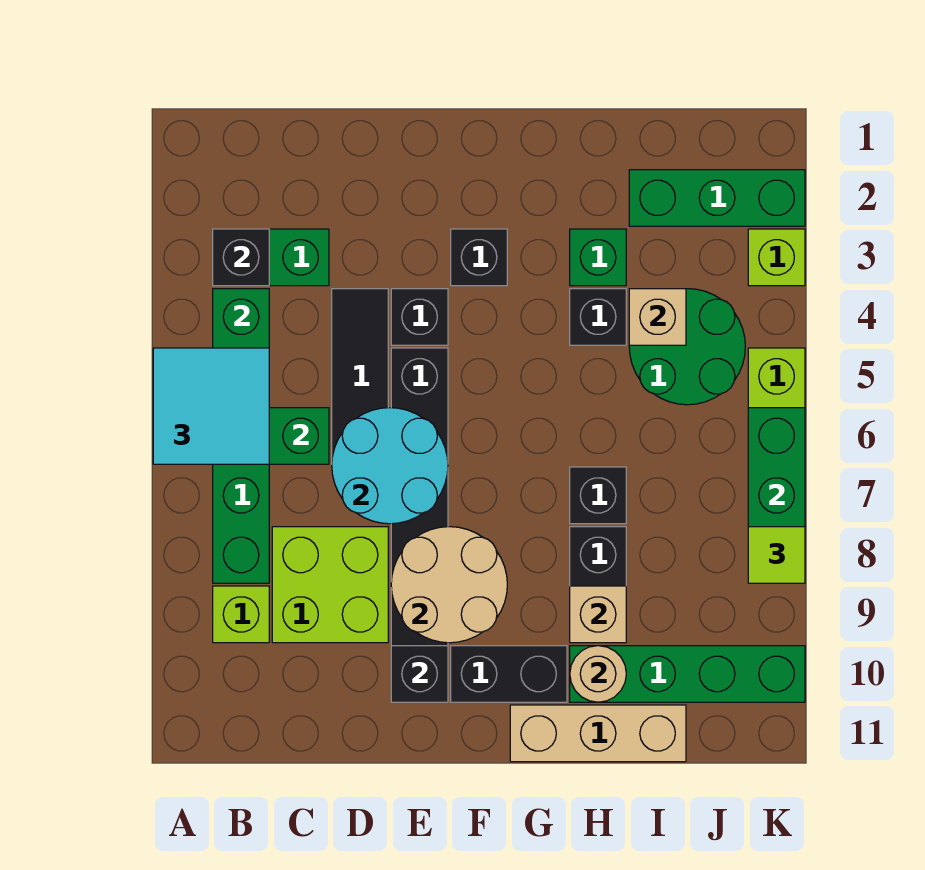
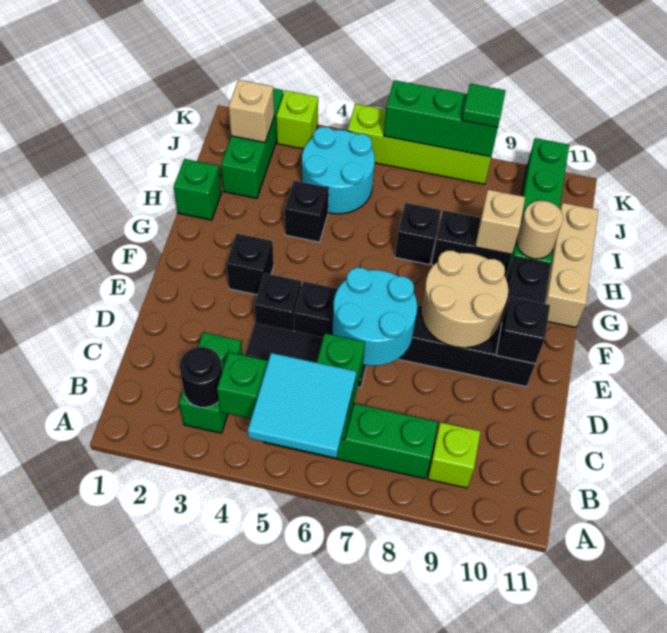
black brick B3 level 2 -> black round brick B3 level 2
lime brick C8:D9 level 1 -> none
green brick H3 level 1 -> green brick H1 level 1
green round brick I4:J5 level 1 -> cyan round brick I4:J5 level 1
tan brick I4 level 2 -> tan brick J2 level 2
lime tile K8 level 3 -> green tile K8 level 3

